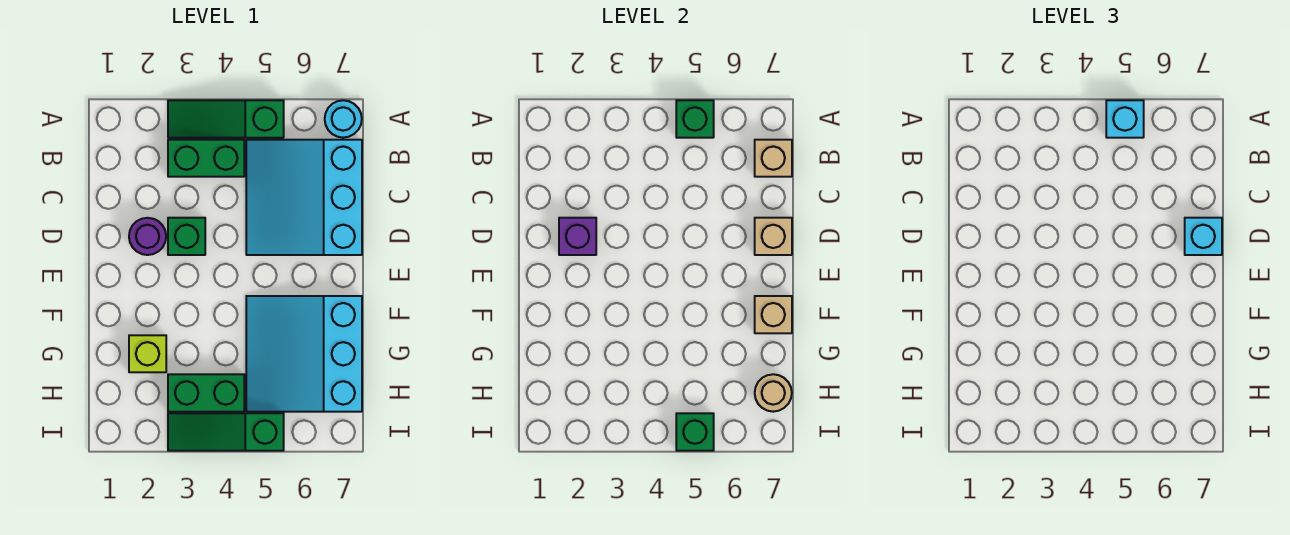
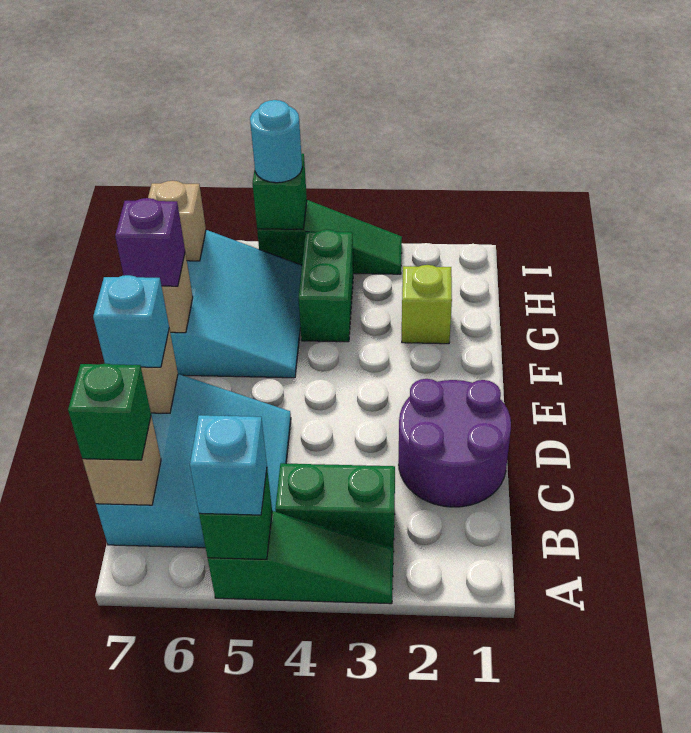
cyan round brick A7 level 1 -> cyan round brick I5 level 3
purple round brick D2 level 1 -> purple round brick C1:D2 level 1
purple brick D2 level 2 -> purple brick F7 level 3
green brick D3 level 1 -> green brick B7 level 3
green brick H3:H4 level 1 -> green brick G4:H4 level 1
tan round brick H7 level 2 -> tan brick H7 level 2

